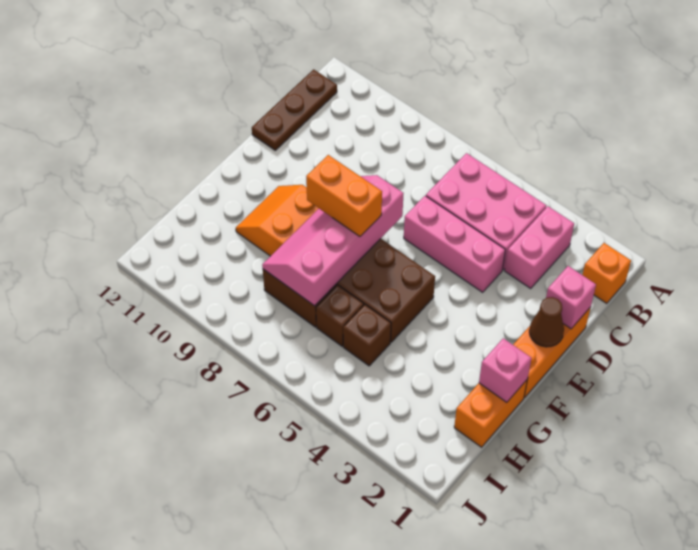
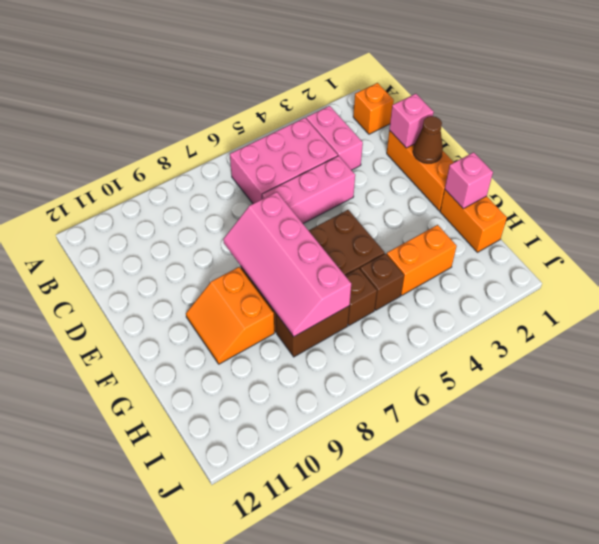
brown plate B12:D12 level 1 -> none
orange brick F7:F8 level 3 -> orange brick H3:H4 level 1

